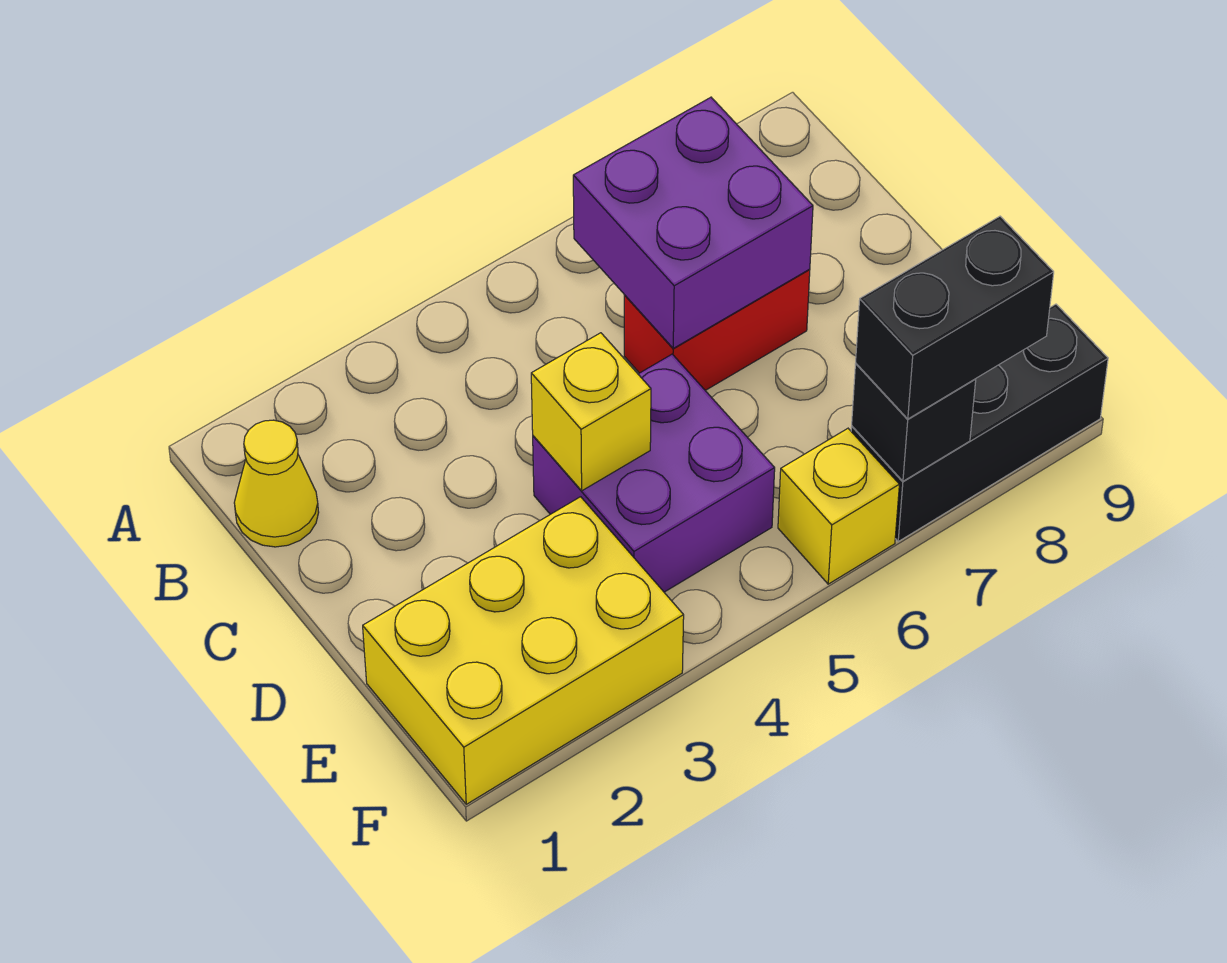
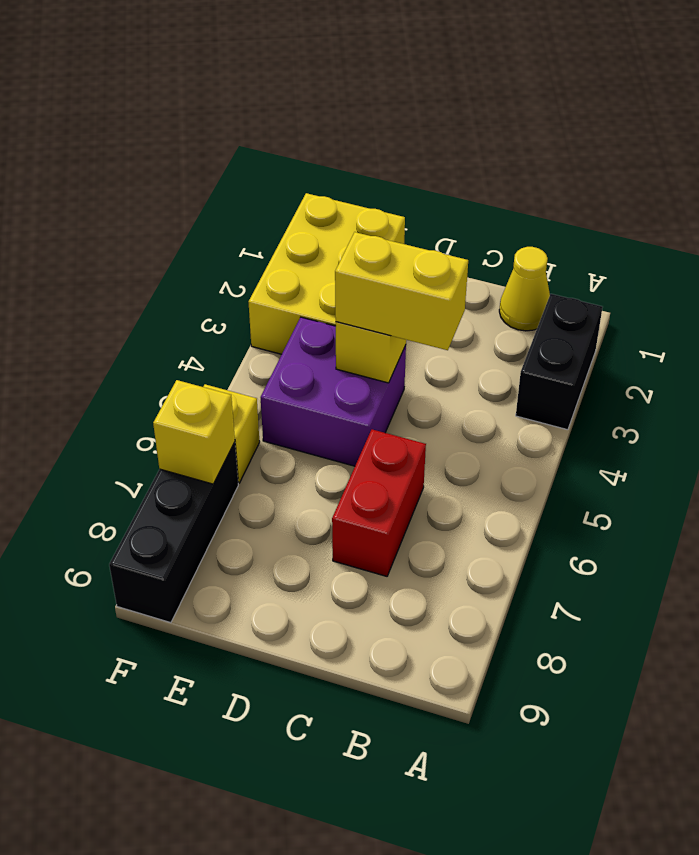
purple brick B6:C7 level 2 -> none
none -> yellow brick C4:D4 level 3
black brick F7 level 2 -> yellow brick F7 level 2
black brick F7:F8 level 3 -> black brick A2:A3 level 1

